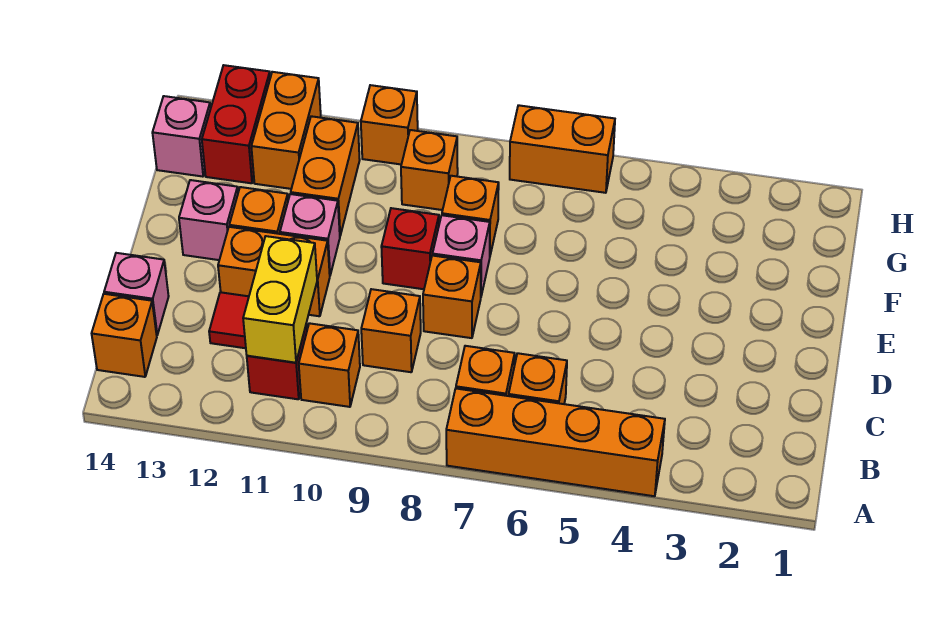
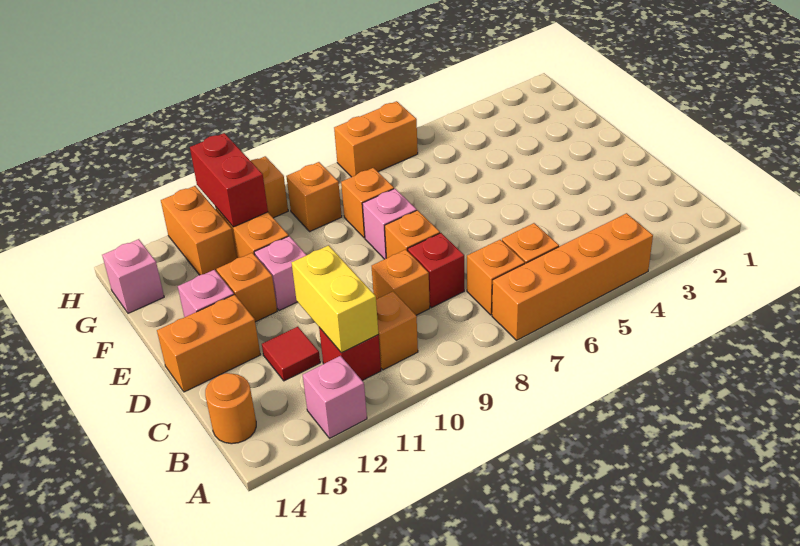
orange brick B14 level 1 -> orange round brick B14 level 1
pink brick C14 level 1 -> pink brick A12 level 1
orange brick D11:D12 level 1 -> orange brick D13:D14 level 1
red brick E9 level 1 -> red brick C8 level 1
red brick G13:H13 level 1 -> red brick G11:H11 level 2

